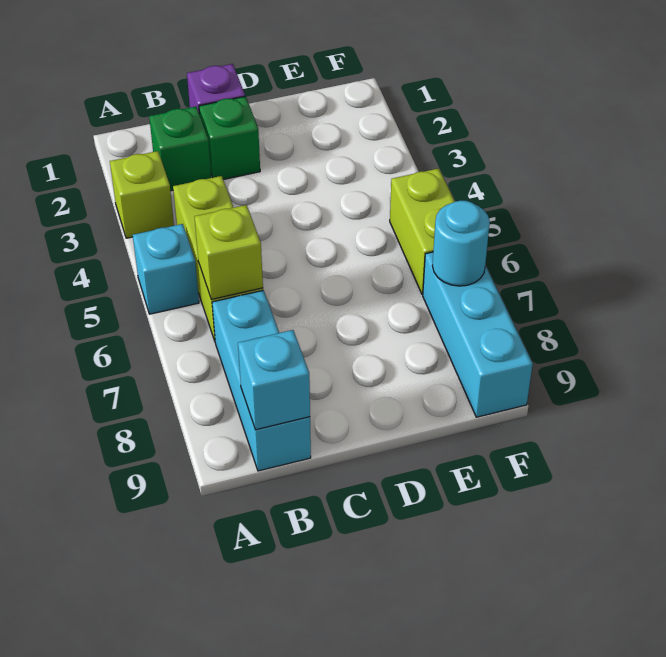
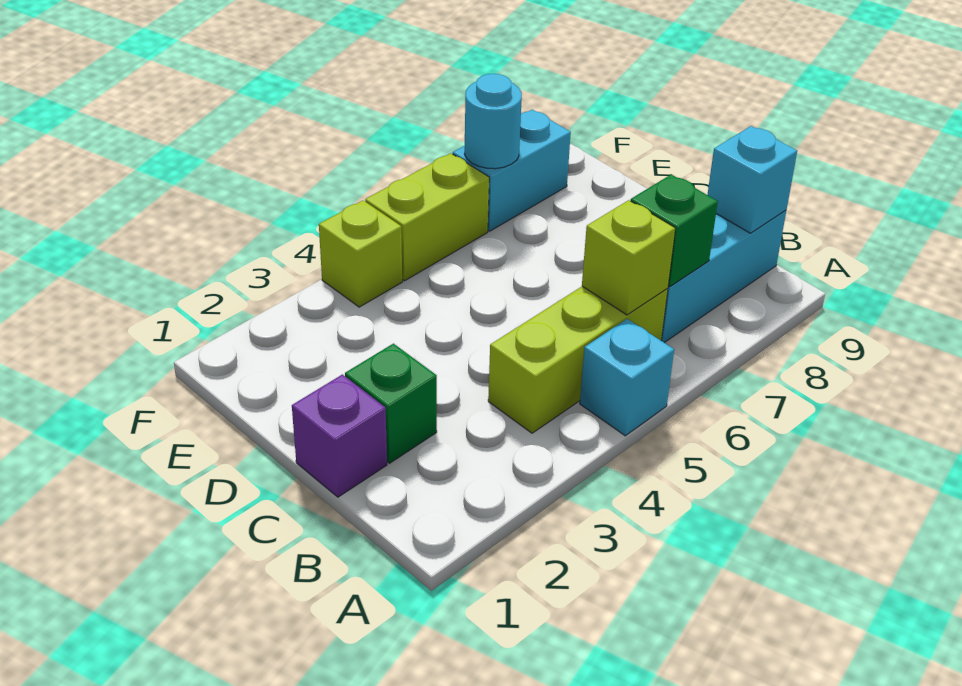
lime brick A3 level 1 -> lime brick F4 level 1
green brick B2 level 1 -> green brick B7 level 2
cyan brick F7:F9 level 1 -> cyan brick F7:F8 level 1

